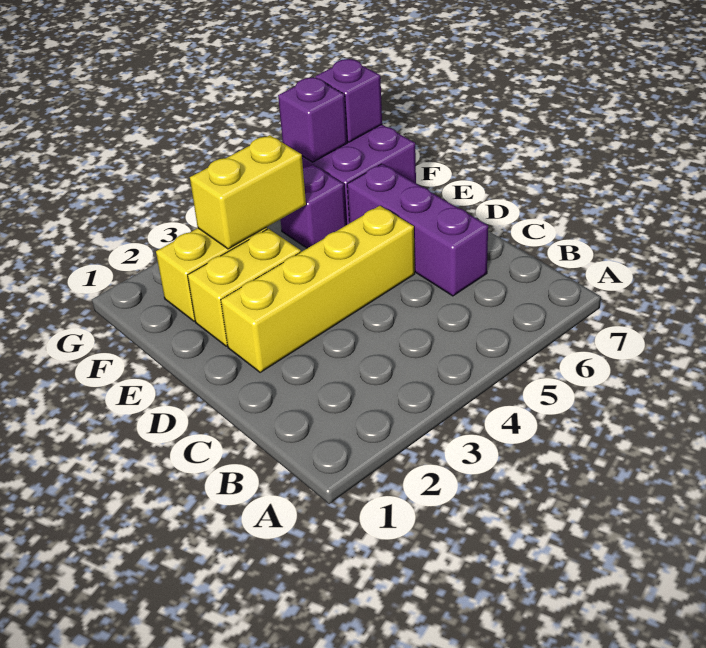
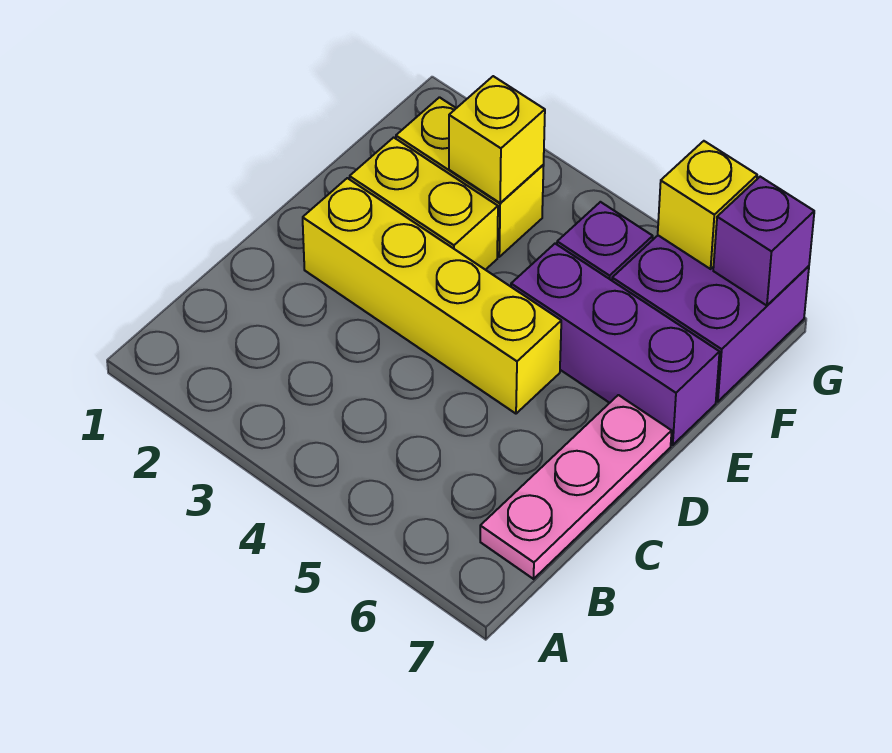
none -> pink plate B7:D7 level 1
purple brick C6:E6 level 1 -> purple brick E5:E7 level 1
yellow brick F3:F4 level 2 -> yellow brick F3 level 2
purple brick G6 level 2 -> yellow brick G6 level 2

